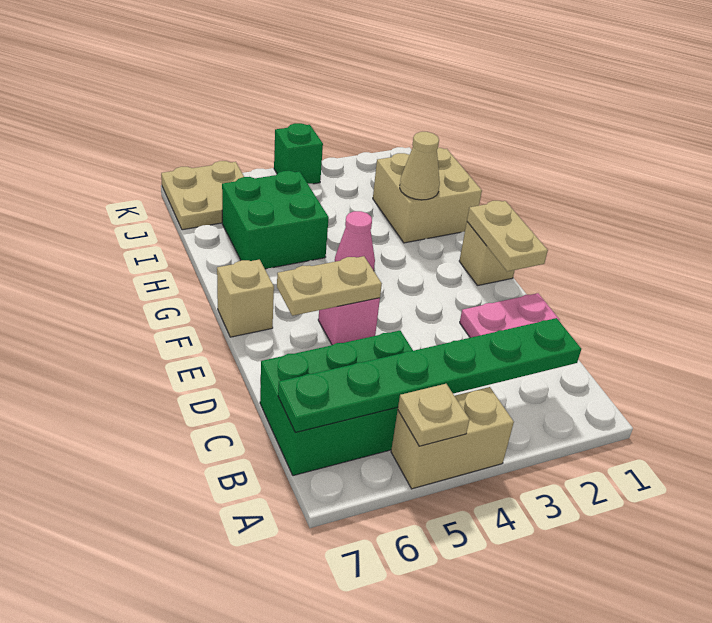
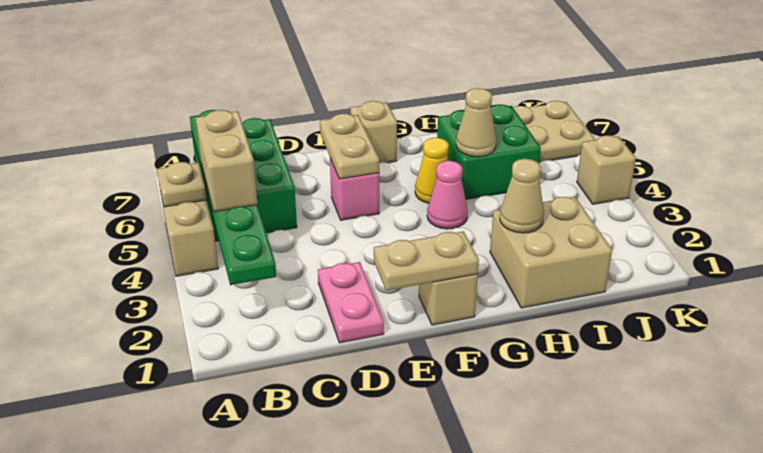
none -> tan brick B4:B5 level 3
none -> yellow cone G5 level 1
none -> tan cone H5 level 2
green brick K4 level 1 -> tan brick K4 level 1

